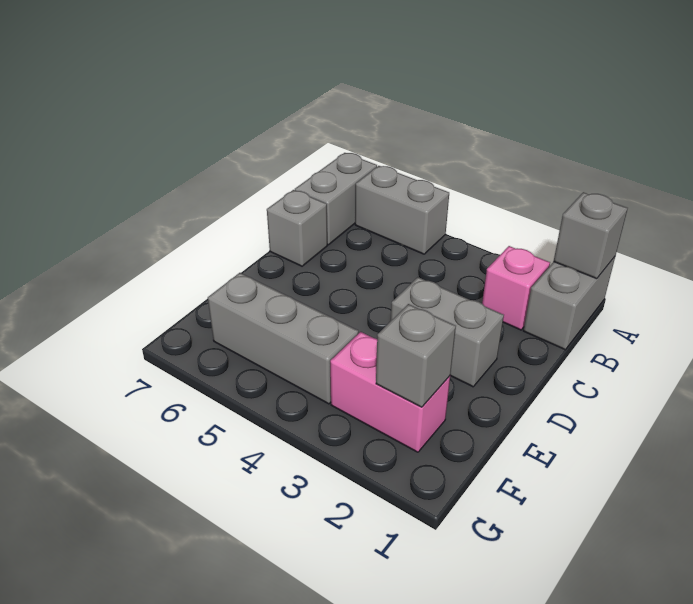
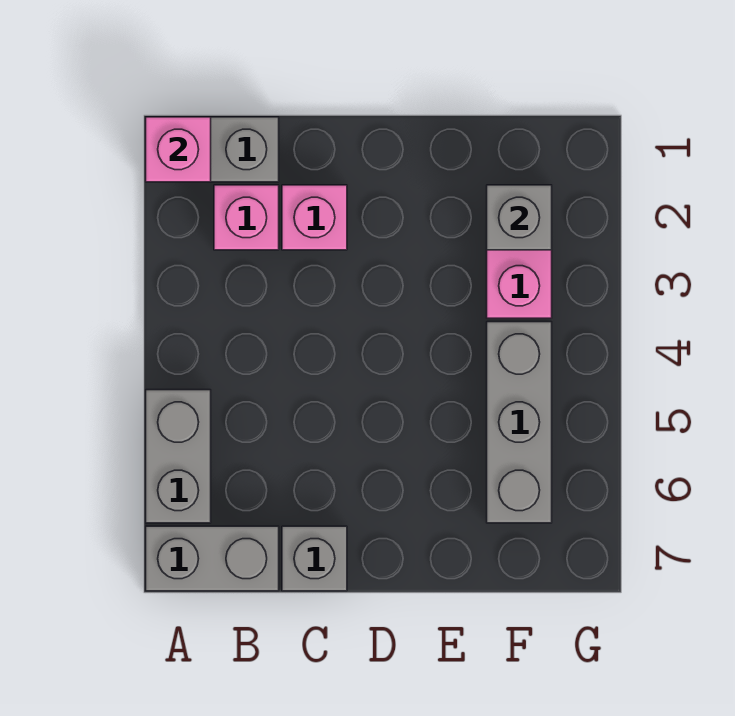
grey brick A1 level 2 -> pink brick A1 level 2
none -> pink brick C2 level 1
grey brick D2:D3 level 1 -> none

